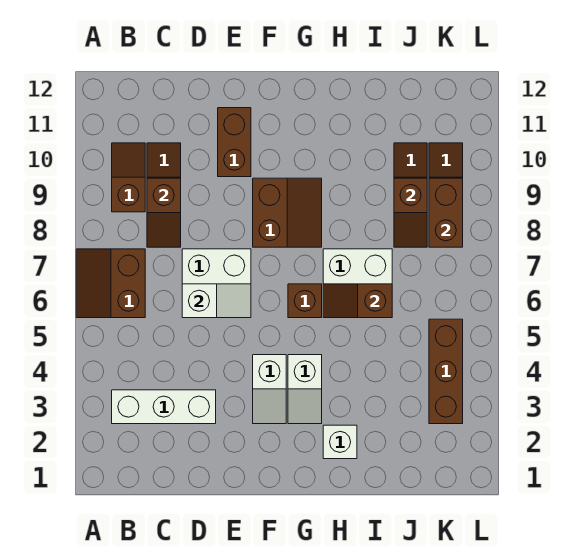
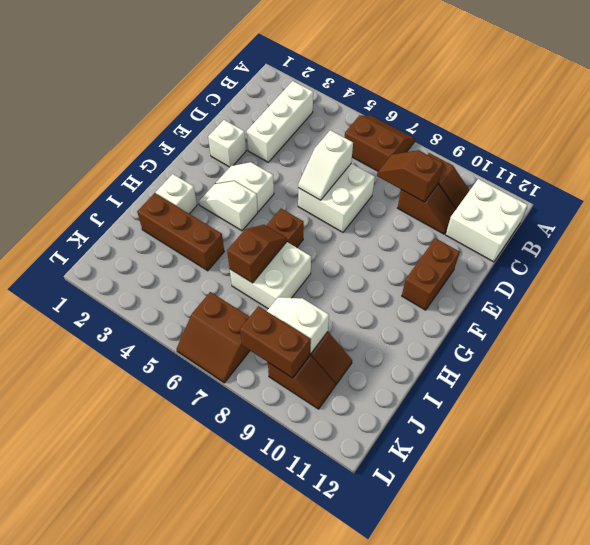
none -> white brick B11:C12 level 1
none -> white brick E2 level 1
brown brick E10:E11 level 1 -> brown brick E11:F11 level 1
brown slope F8:G9 level 1 top F -> brown slope K6:L7 level 1 top K
brown slope J8:J9 level 2 top 9 -> white slope J8:J9 level 2 top 9
brown brick K3:K5 level 1 -> brown brick I2:I4 level 1

